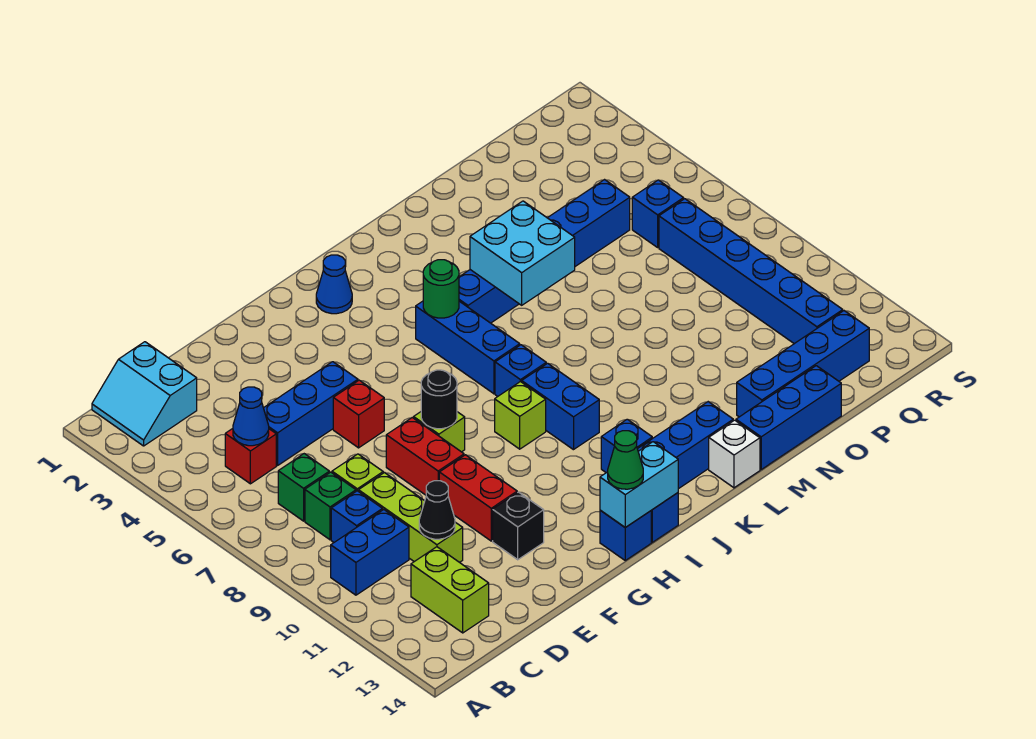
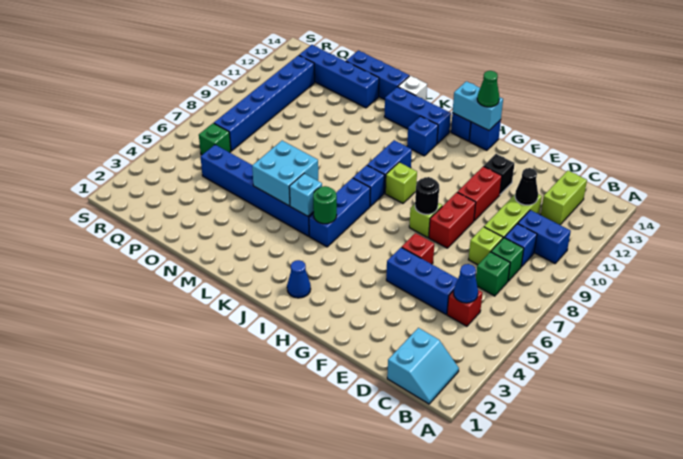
none -> cyan brick K5 level 2
blue brick Q6 level 1 -> green brick Q6 level 1

